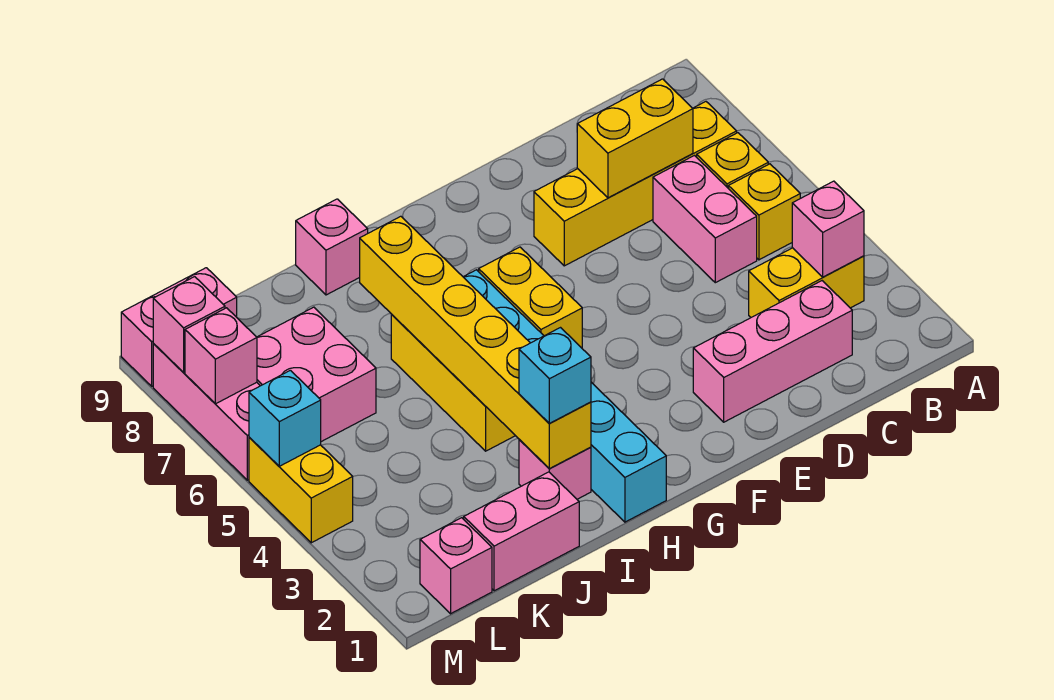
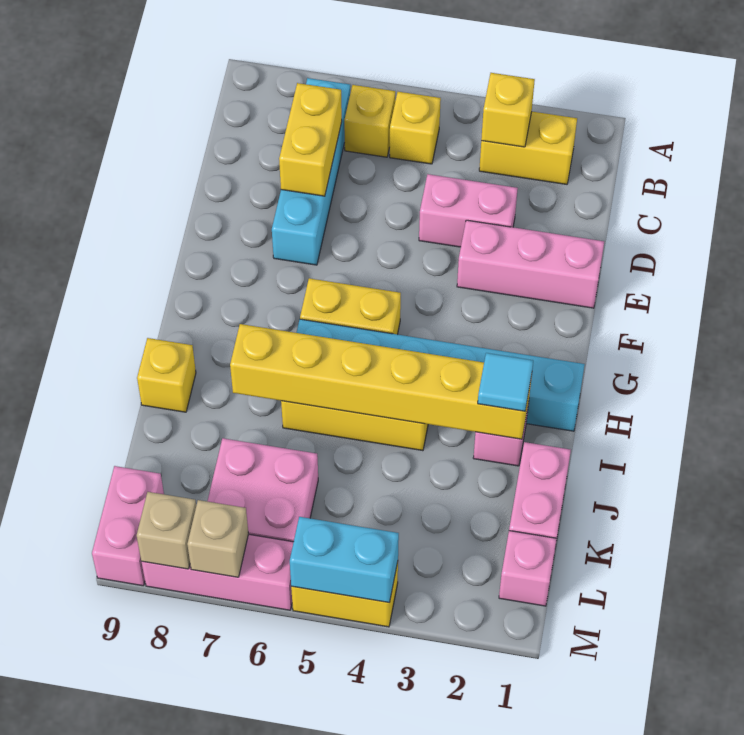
yellow brick B3:C3 level 1 -> yellow brick B2:B3 level 1
pink brick B3 level 2 -> yellow brick B3 level 2
yellow brick B7:E7 level 1 -> cyan brick B7:E7 level 1
pink brick C2:E2 level 1 -> pink brick E1:E3 level 1
pink brick C5:C6 level 1 -> pink brick D3:D4 level 1
cyan brick I2 level 3 -> cyan tile I2 level 3
pink brick I9 level 1 -> yellow brick I9 level 1
cyan brick M5 level 2 -> cyan brick M4:M5 level 2
pink brick M7 level 2 -> tan brick M7 level 2
pink brick M8 level 2 -> tan brick M8 level 2

